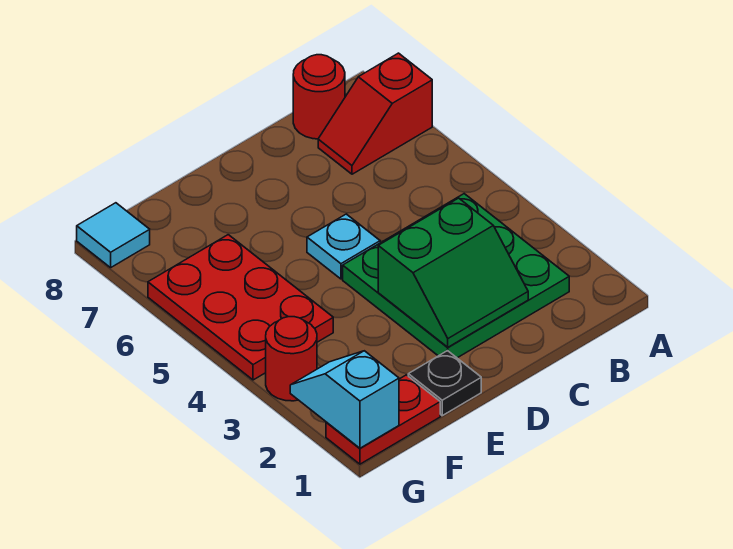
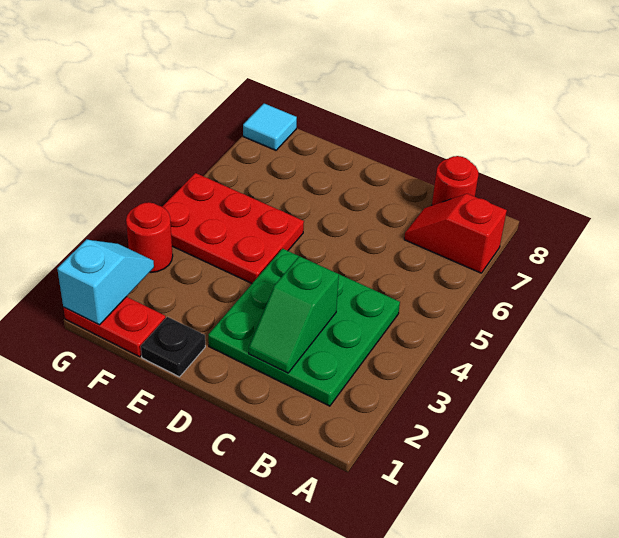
green slope C2:D3 level 2 top 3 -> green slope C2:C3 level 2 top 3
cyan plate D5 level 1 -> none
red plate F4:G6 level 1 -> red plate E4:G5 level 1

